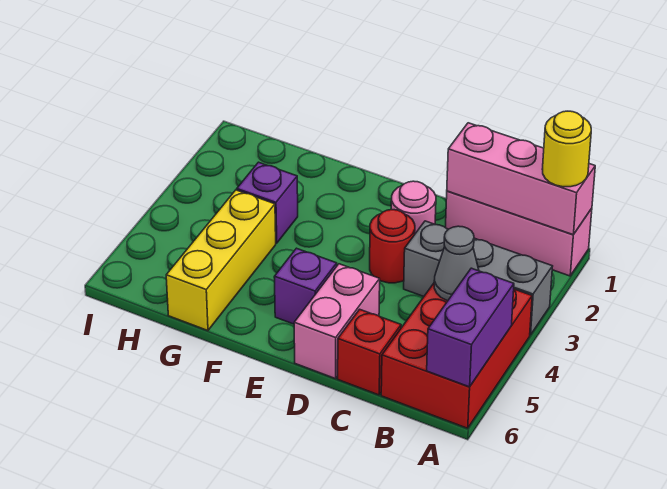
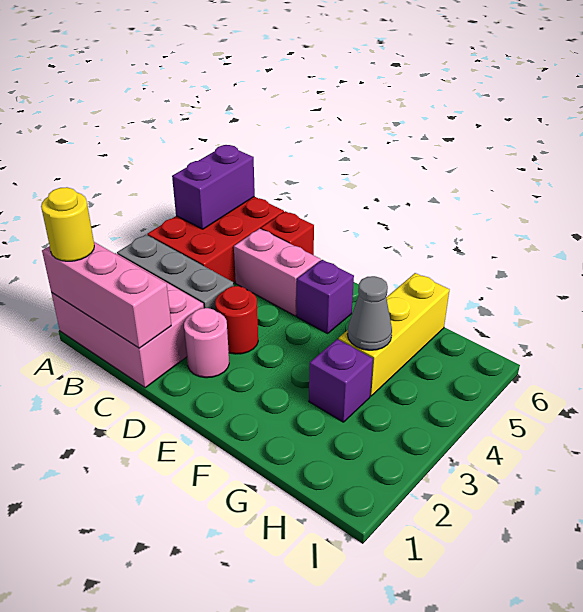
pink brick A1:C1 level 1 -> pink brick A1:C2 level 1
grey cone B4 level 2 -> grey cone G4 level 2
pink brick D5:D6 level 1 -> pink brick C5:D5 level 1

